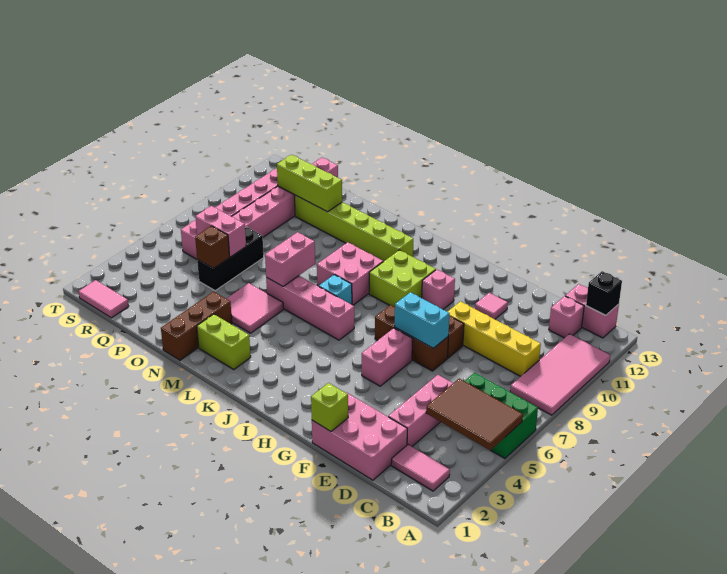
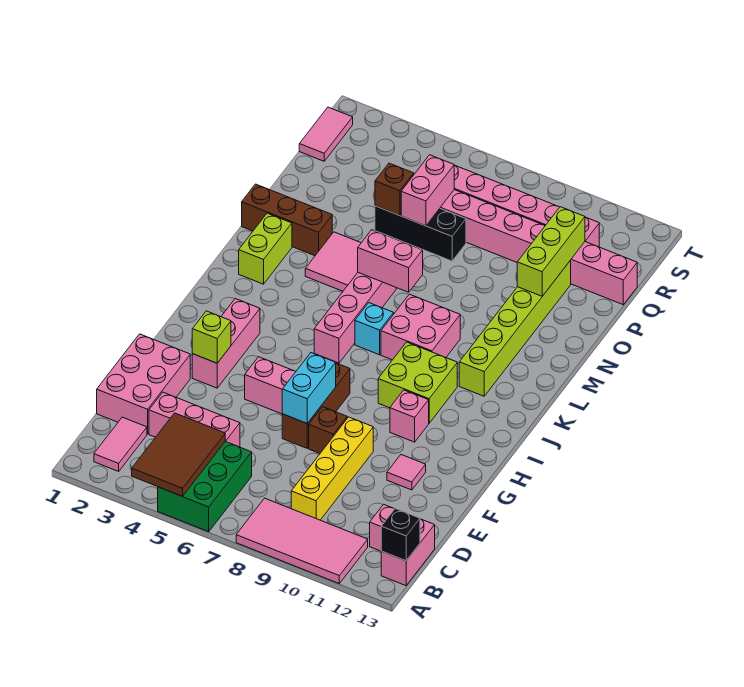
lime brick F1 level 2 -> lime brick G3 level 2
none -> pink brick G3:I3 level 1

